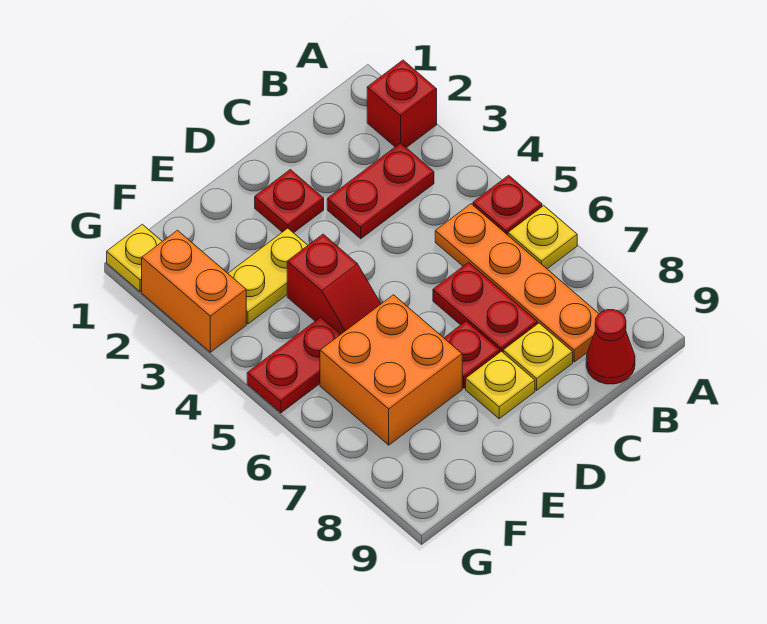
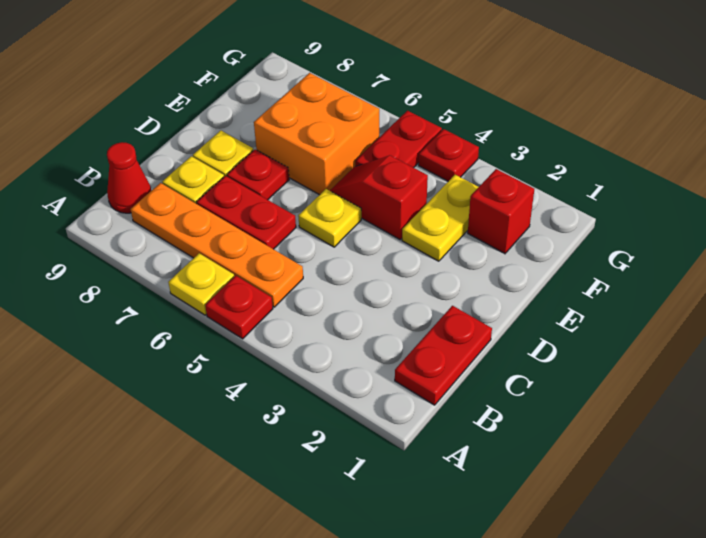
red brick A2 level 1 -> red brick F2 level 1
red plate B3:C3 level 1 -> red plate B1:C1 level 1
red plate D2 level 1 -> red plate G4 level 1
yellow plate G1 level 1 -> yellow plate D5 level 1
orange brick G2:G3 level 1 -> none

